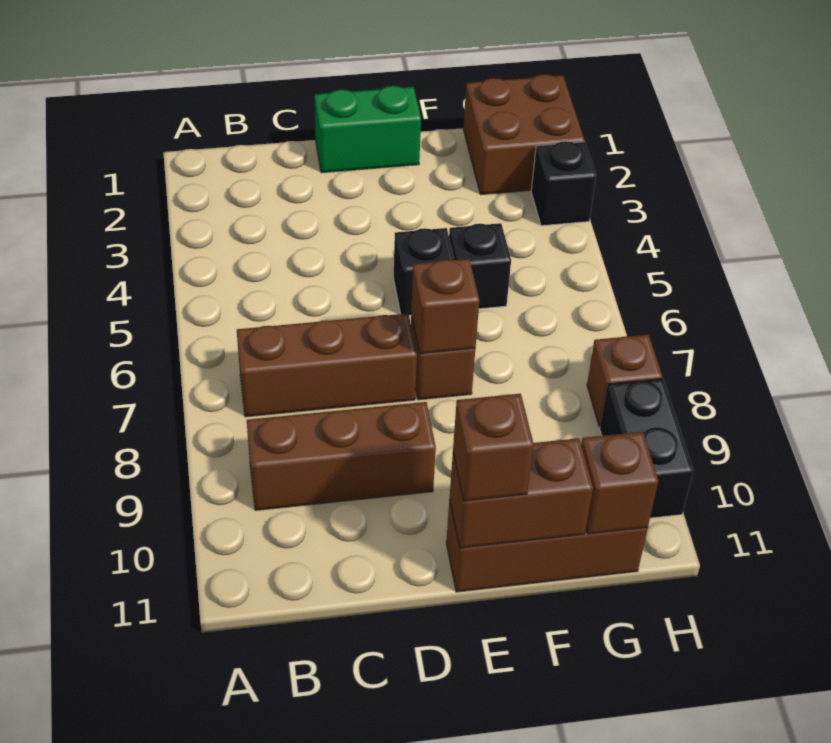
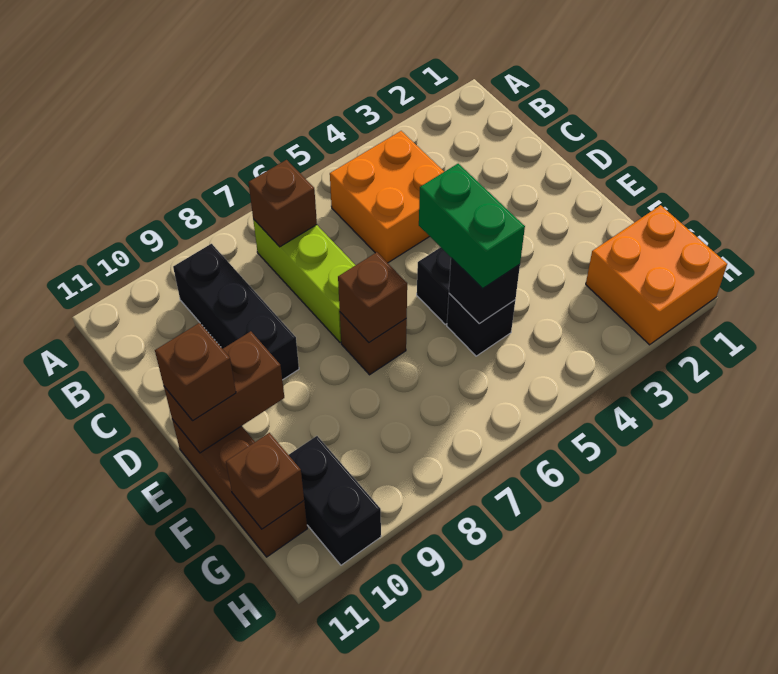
none -> orange brick B4:C5 level 1
brown brick B7:D7 level 1 -> lime brick B7:D7 level 1
brown brick B9:D9 level 1 -> black brick B9:D9 level 1
green brick D1:E1 level 1 -> green brick E5:F5 level 3
brown brick E11:F11 level 2 -> brown brick E10:E11 level 2
brown brick G1:H2 level 1 -> orange brick G1:H2 level 1
black brick H3 level 1 -> black brick F5 level 2
brown brick H8 level 1 -> brown brick B7 level 2
black brick H9:H10 level 1 -> black brick G10:H10 level 1

